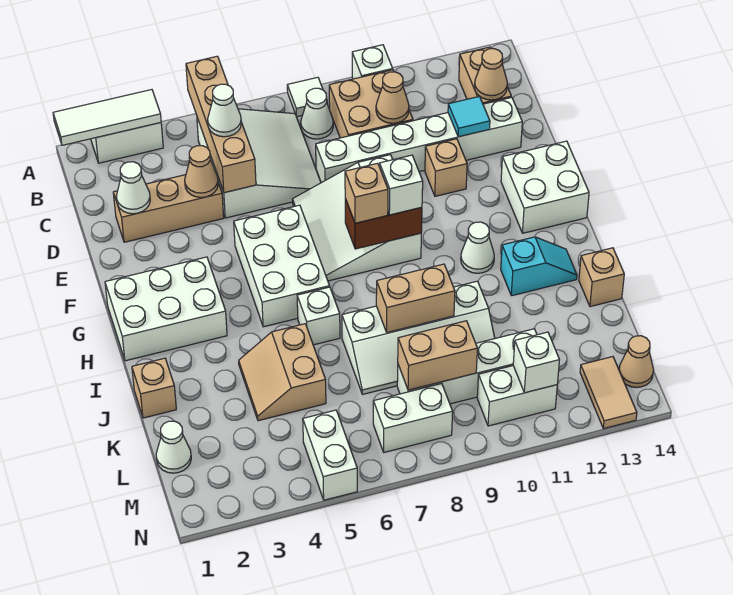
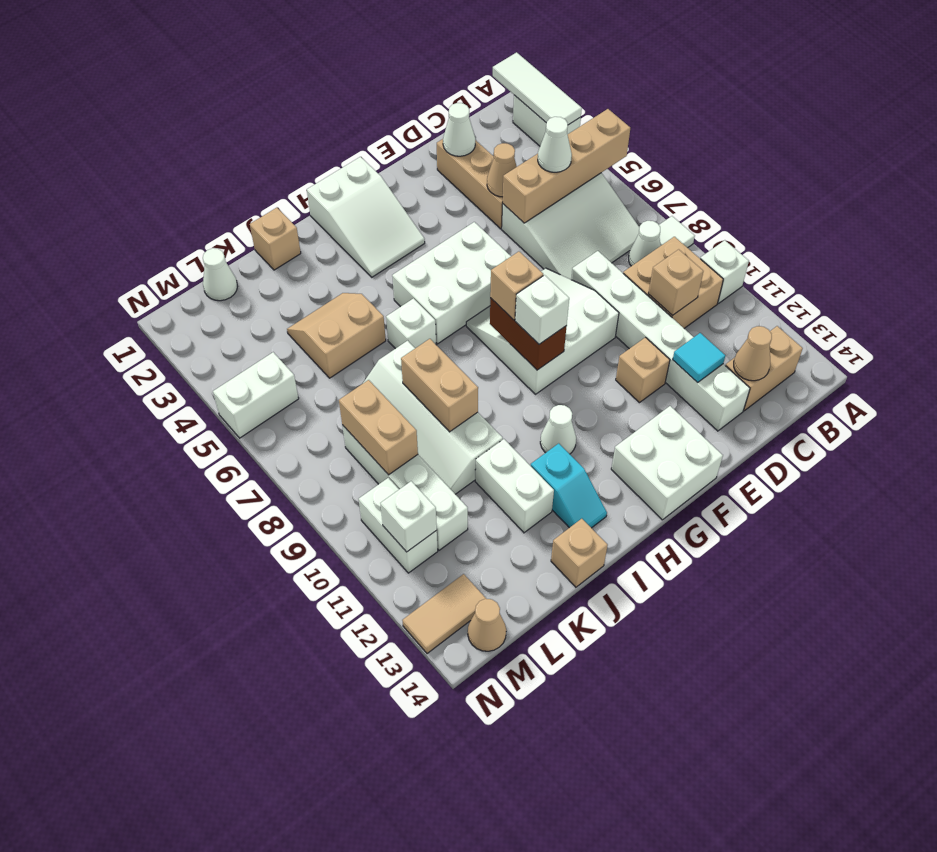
tan cone C10 level 2 -> tan brick C10 level 2
white brick G1:H3 level 1 -> white slope G1:H3 level 1 top 1
white brick M7:M8 level 1 -> white brick J11:J12 level 1

